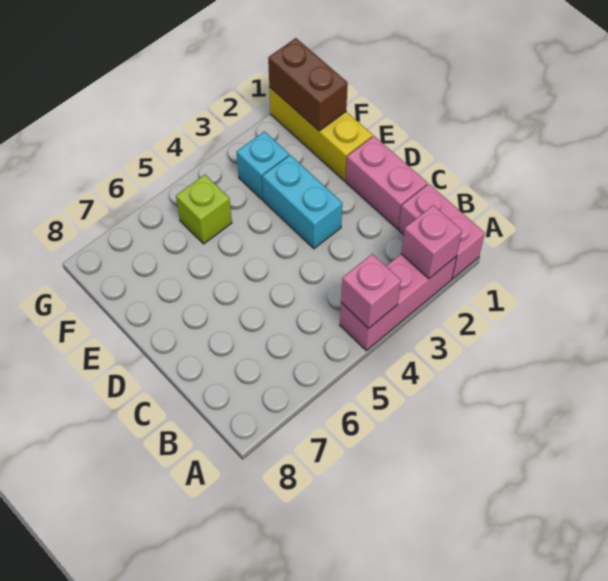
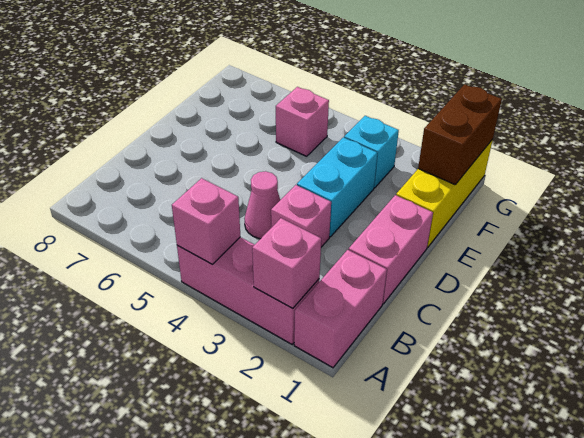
none -> pink brick C3 level 1
none -> pink cone C4 level 1
lime brick F5 level 1 -> pink brick F5 level 1

